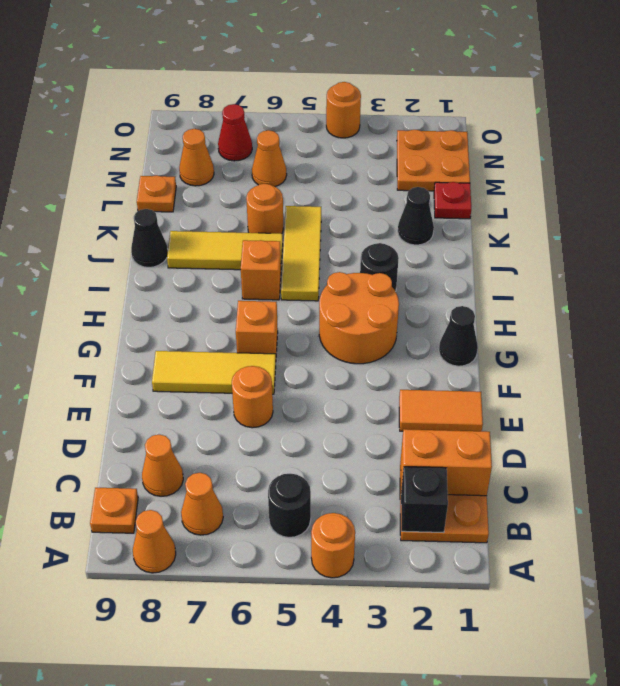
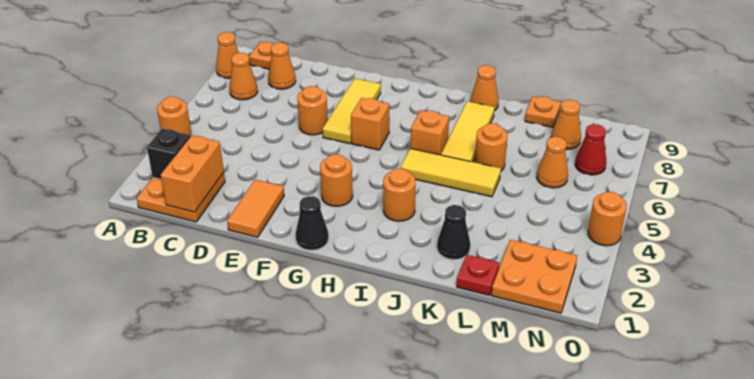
black round brick B5 level 1 -> none
orange round brick G3:H4 level 1 -> orange round brick G3 level 1
black round brick I3 level 1 -> orange round brick I3 level 1
black cone J9 level 1 -> orange cone J9 level 1

